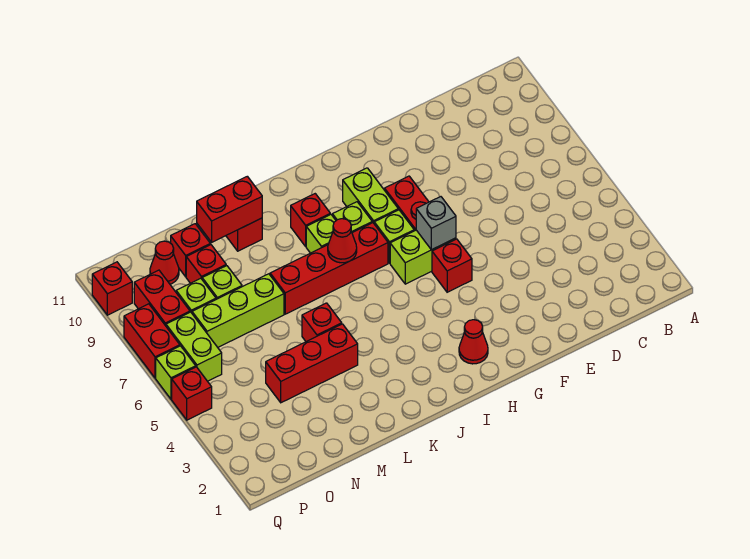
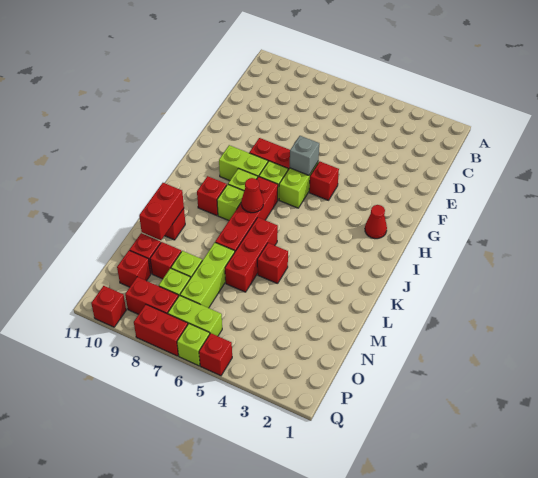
red brick L4:N4 level 1 -> red brick K6:M6 level 1
red cone O10 level 1 -> red brick O10 level 1

